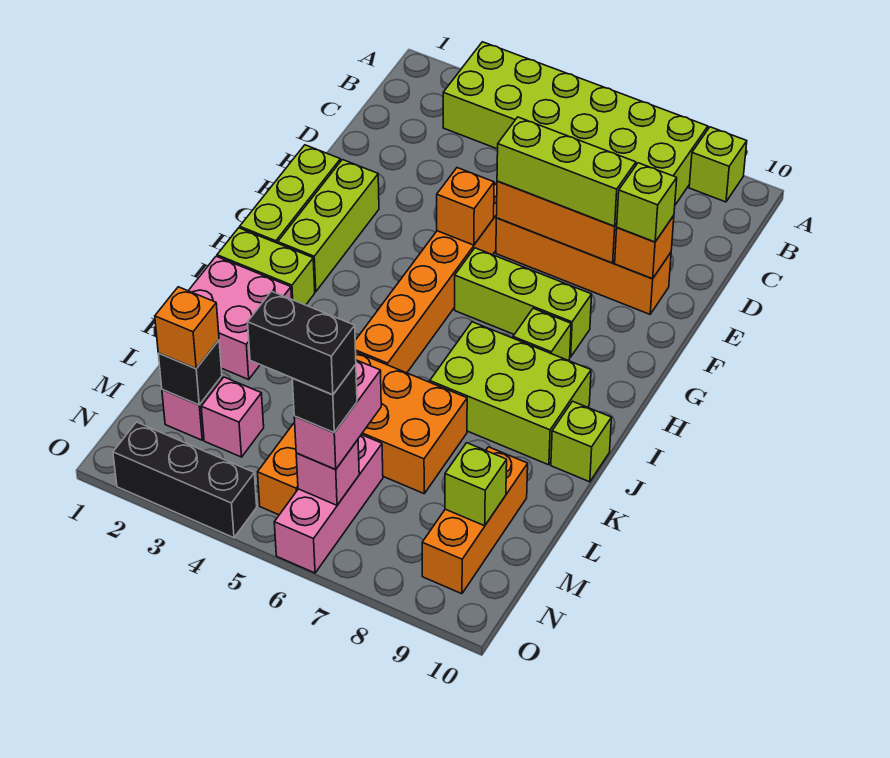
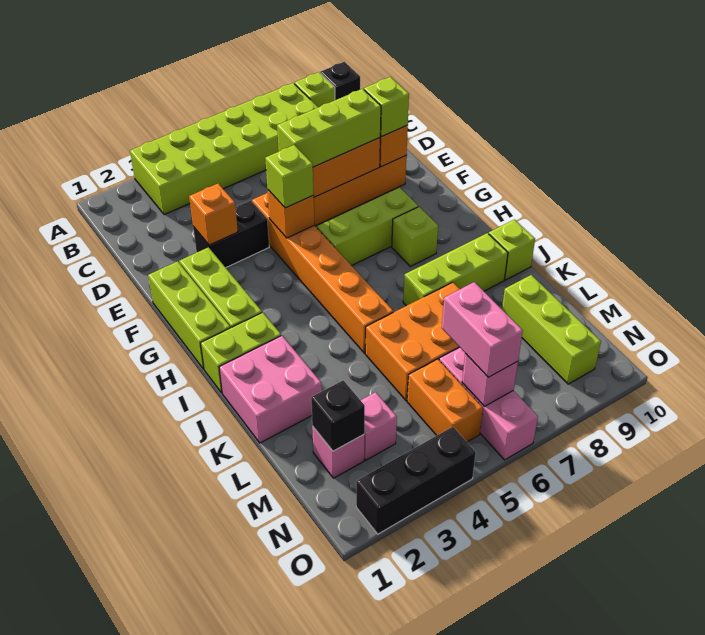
lime brick I7:J9 level 1 -> lime brick J7:J9 level 1
orange brick L9:N9 level 1 -> lime brick L9:N9 level 1
orange brick M2 level 3 -> orange brick E3 level 2
lime brick M9 level 2 -> lime brick F5 level 3
black brick N5:N6 level 5 -> black brick E3:E4 level 1
black brick N6 level 4 -> black brick A10 level 1

